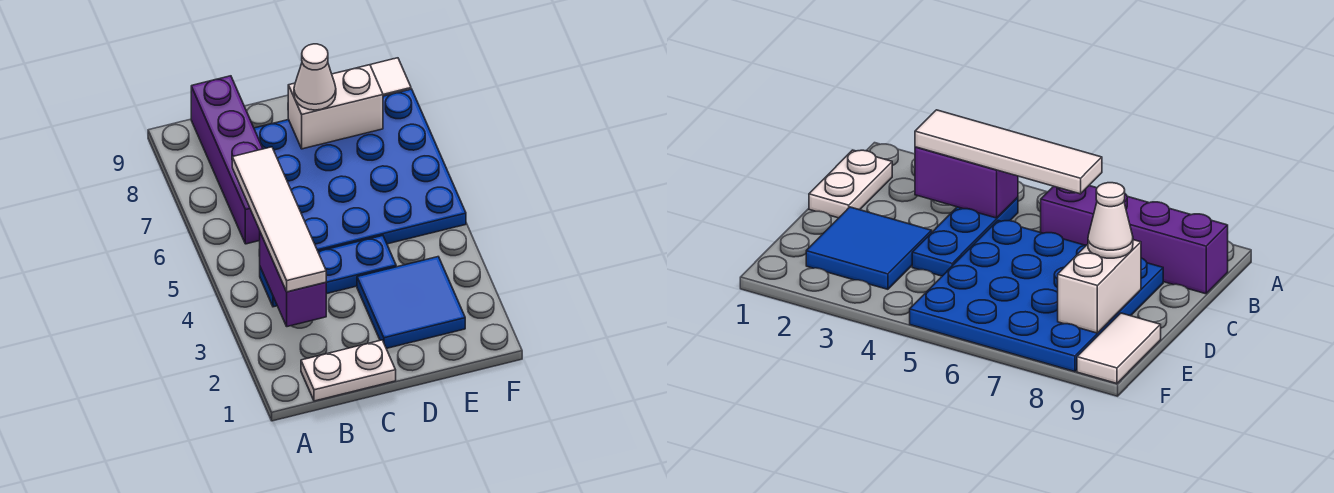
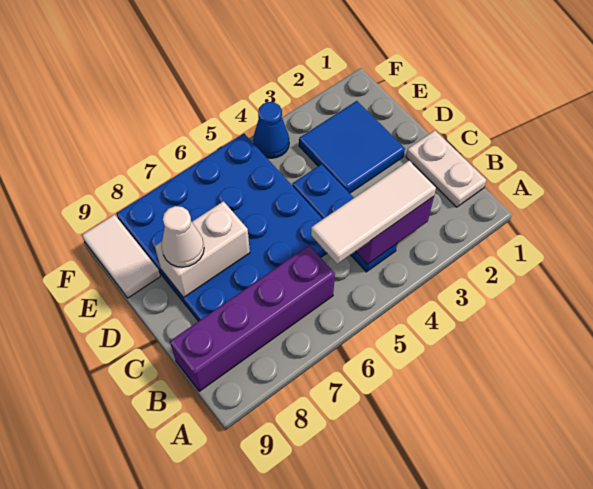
white tile B3:B6 level 3 -> white tile B3:B5 level 3
white brick D8:E8 level 2 -> white brick D7:D8 level 2
none -> blue cone F4 level 1

